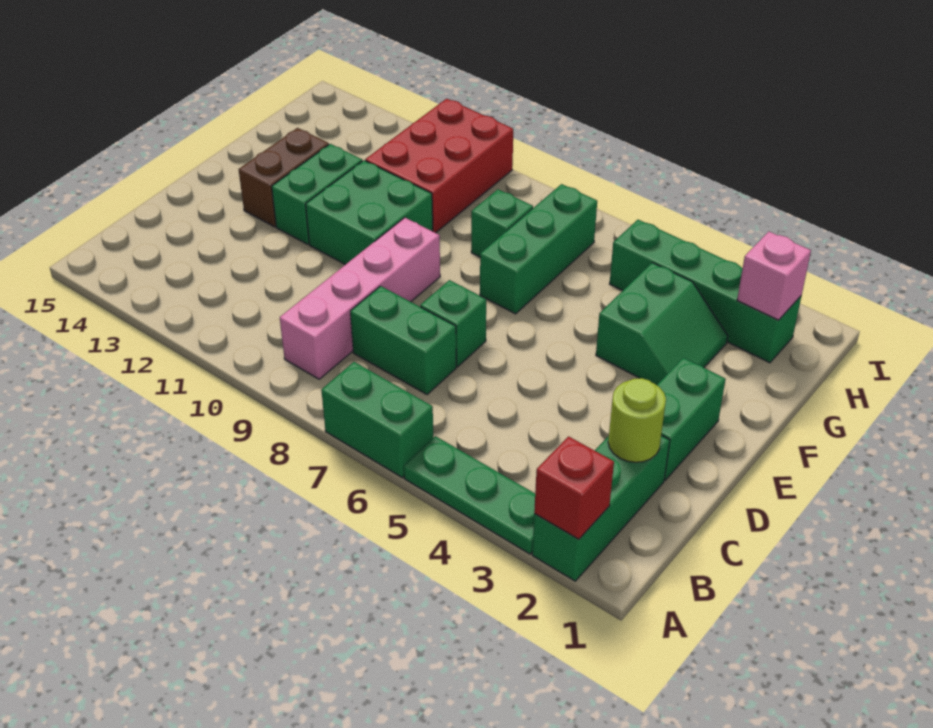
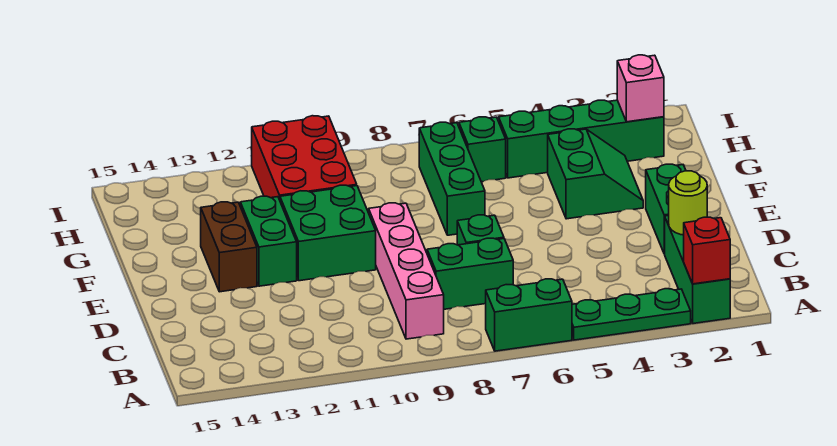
green brick G8 level 1 -> green brick H6 level 1

